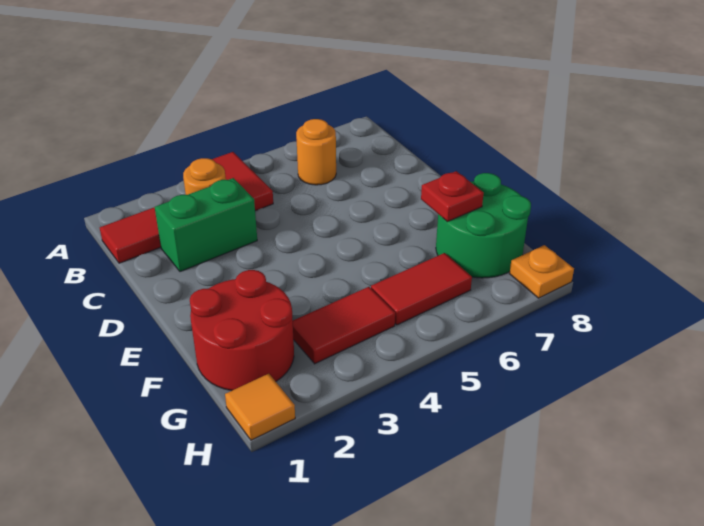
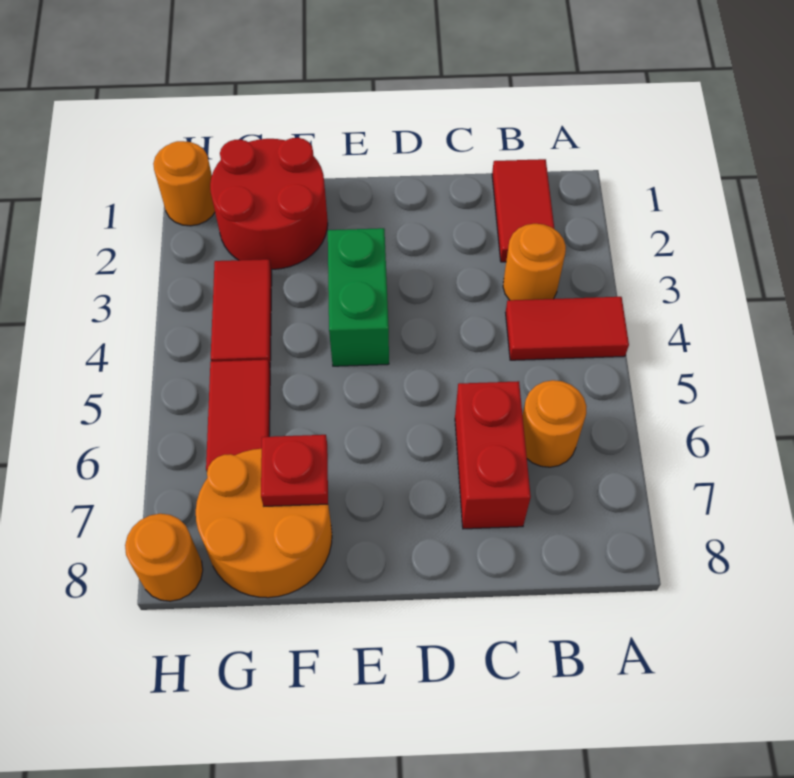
green brick C2:C3 level 1 -> green brick E3:E4 level 1
none -> red brick C6:C7 level 1
green round brick F7:G8 level 1 -> orange round brick F7:G8 level 1
orange tile H1 level 1 -> orange round brick H1 level 1
orange plate H8 level 1 -> orange round brick H8 level 1

